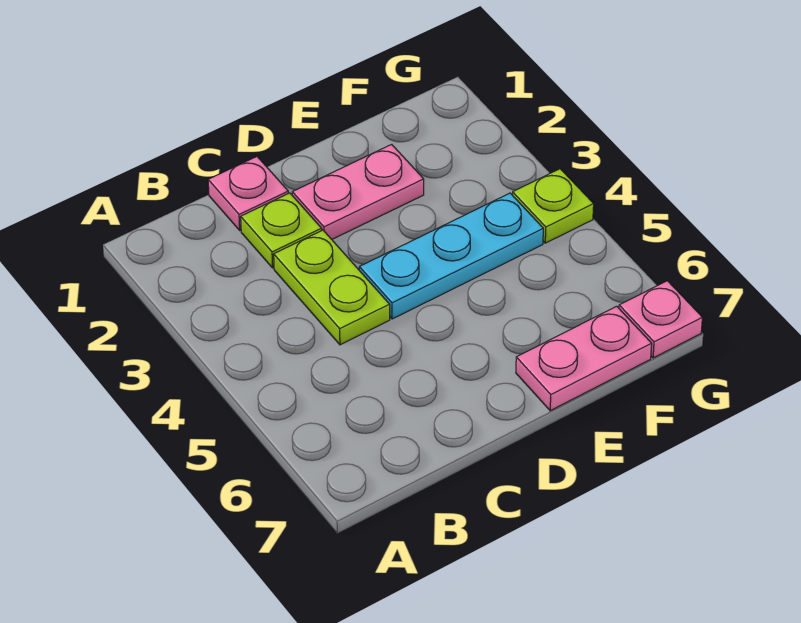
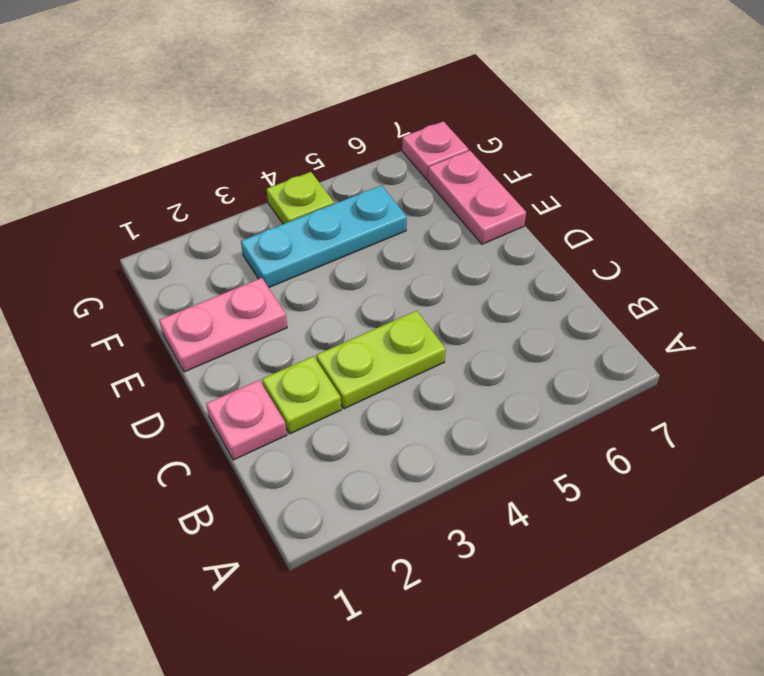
pink plate D2:E2 level 1 -> pink plate E1:E2 level 1
cyan plate D4:F4 level 1 -> cyan plate F3:F5 level 1

